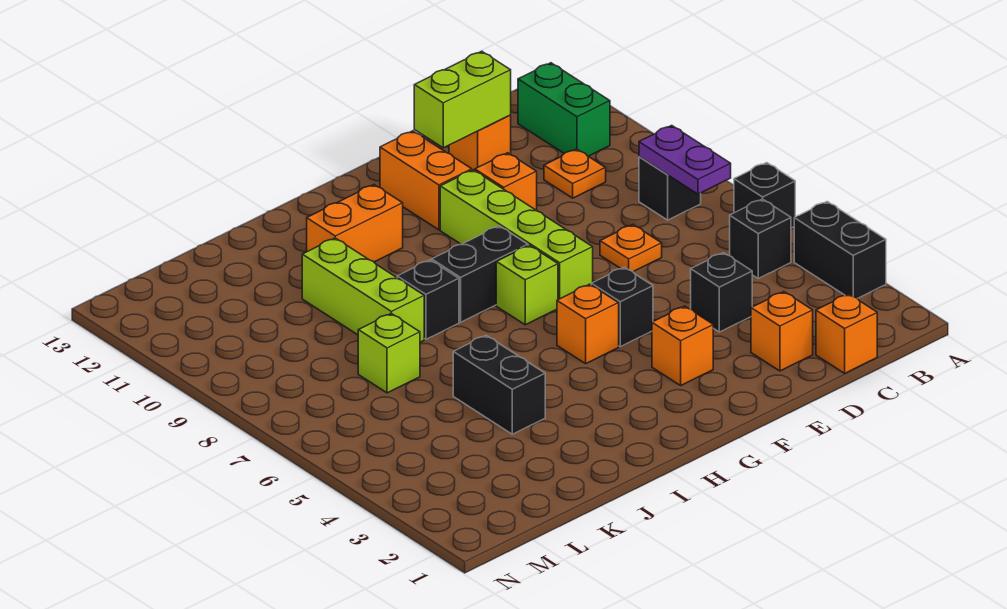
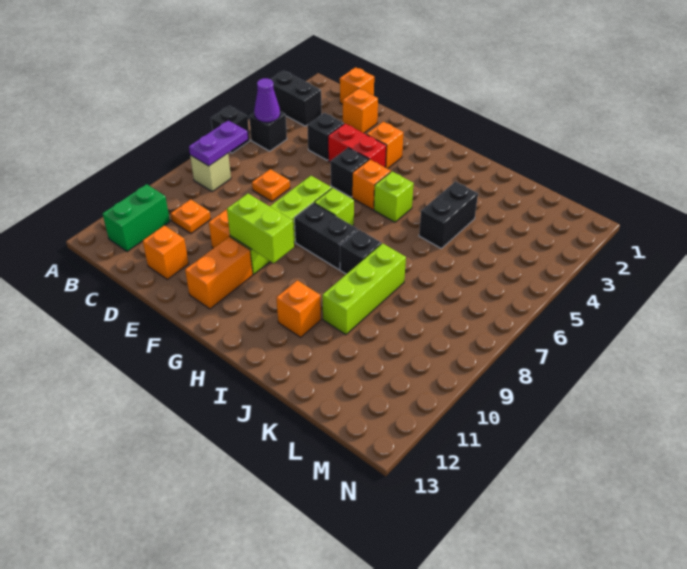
black brick A3:A4 level 1 -> black brick A3:B3 level 1
none -> purple cone B5 level 2
black brick B8 level 1 -> tan brick B8 level 1
lime brick D12:E12 level 2 -> lime brick F10:G10 level 2
none -> red brick E4:F4 level 1
orange brick H11:I11 level 1 -> orange brick I11 level 1
lime brick K7 level 1 -> lime brick H5 level 1

